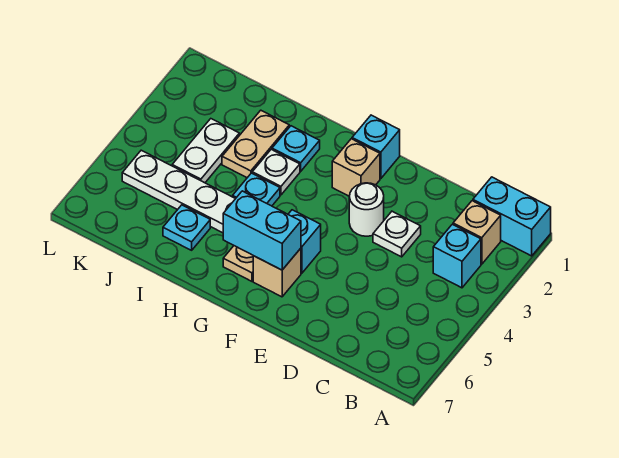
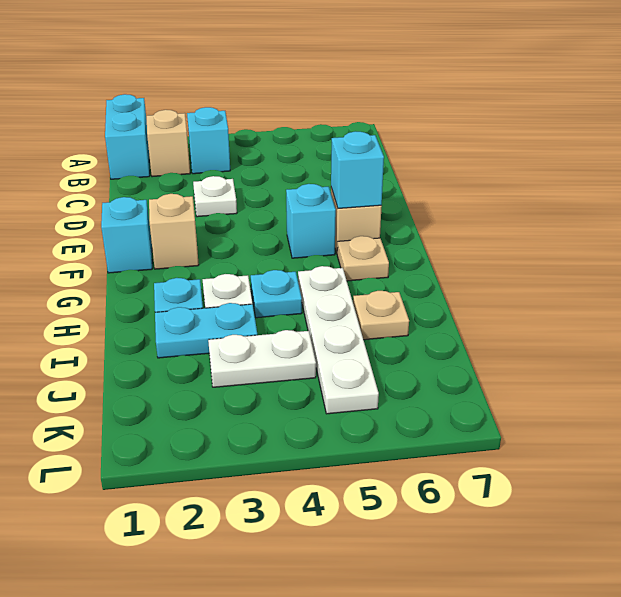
white round brick E3 level 1 -> none
cyan brick F6:G6 level 2 -> cyan brick F6 level 2
tan plate I2:I3 level 1 -> cyan plate I2:I3 level 1
cyan plate I6 level 1 -> tan plate I6 level 1

